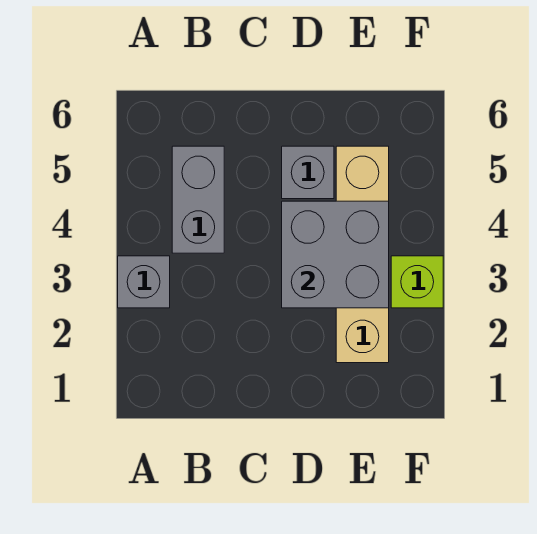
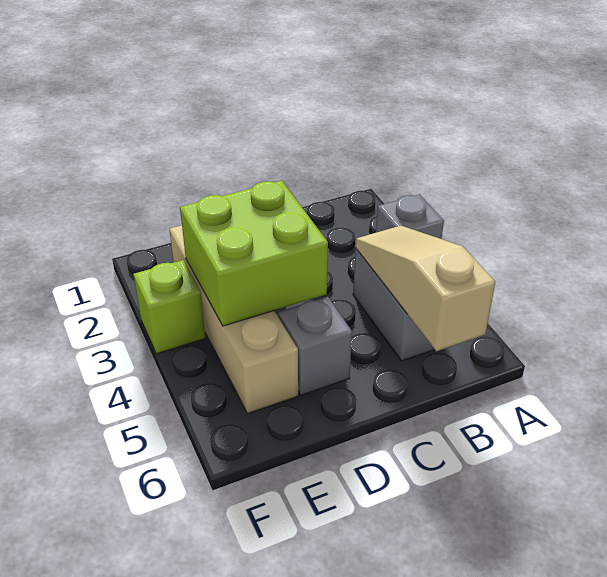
none -> tan slope B4:B6 level 2 top 6
grey brick D3:E4 level 2 -> lime brick D3:E4 level 2

